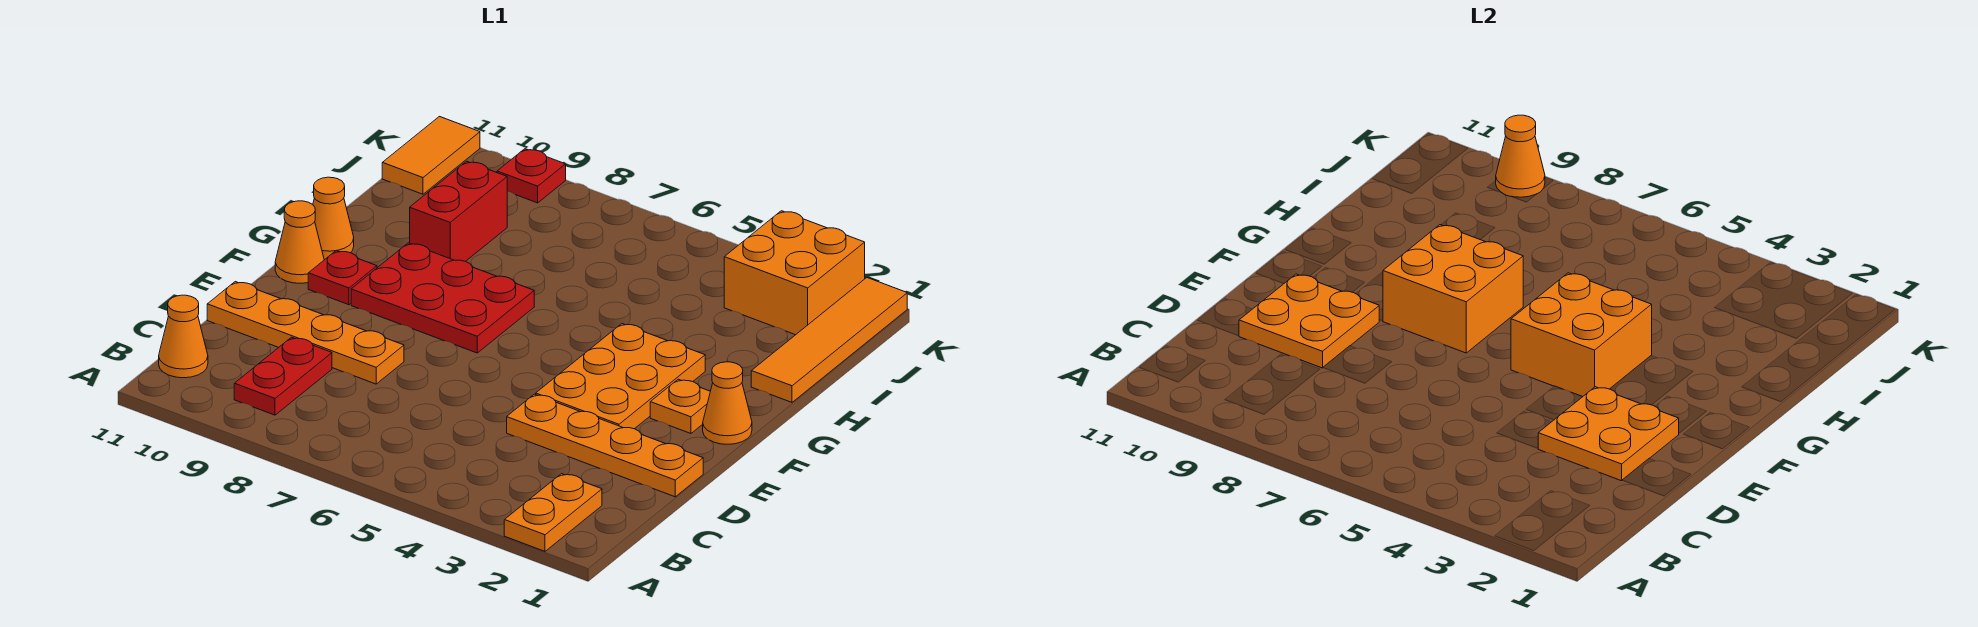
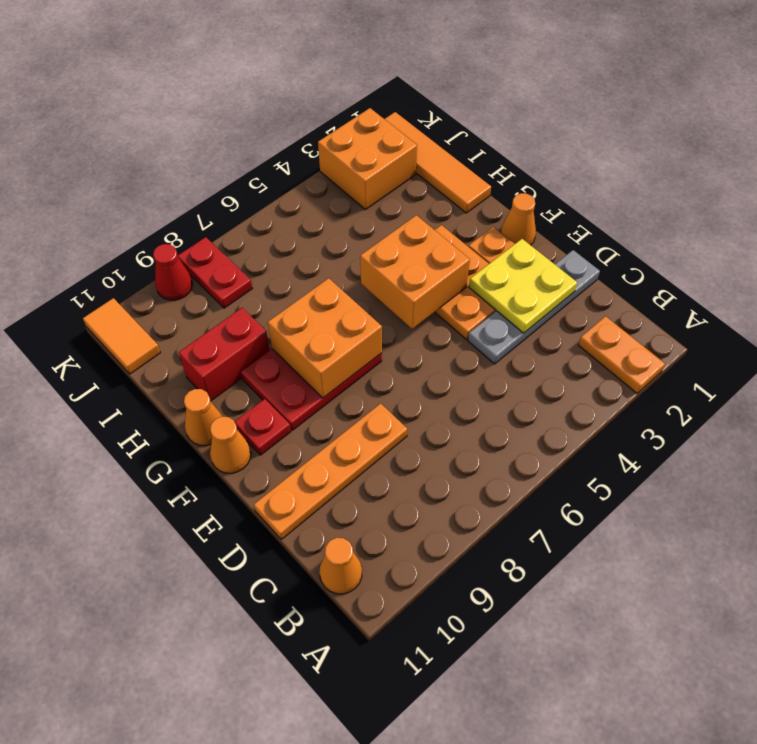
red plate B9:C9 level 1 -> red plate J8:K8 level 1
orange plate D1:D4 level 1 -> grey plate D1:D4 level 1
orange plate D2:E3 level 2 -> yellow plate D2:E3 level 2
orange plate D9:E10 level 2 -> none
red brick H9:I9 level 1 -> red brick H9:H10 level 1
red plate K9 level 1 -> red cone K9 level 1
orange cone K9 level 2 -> none

